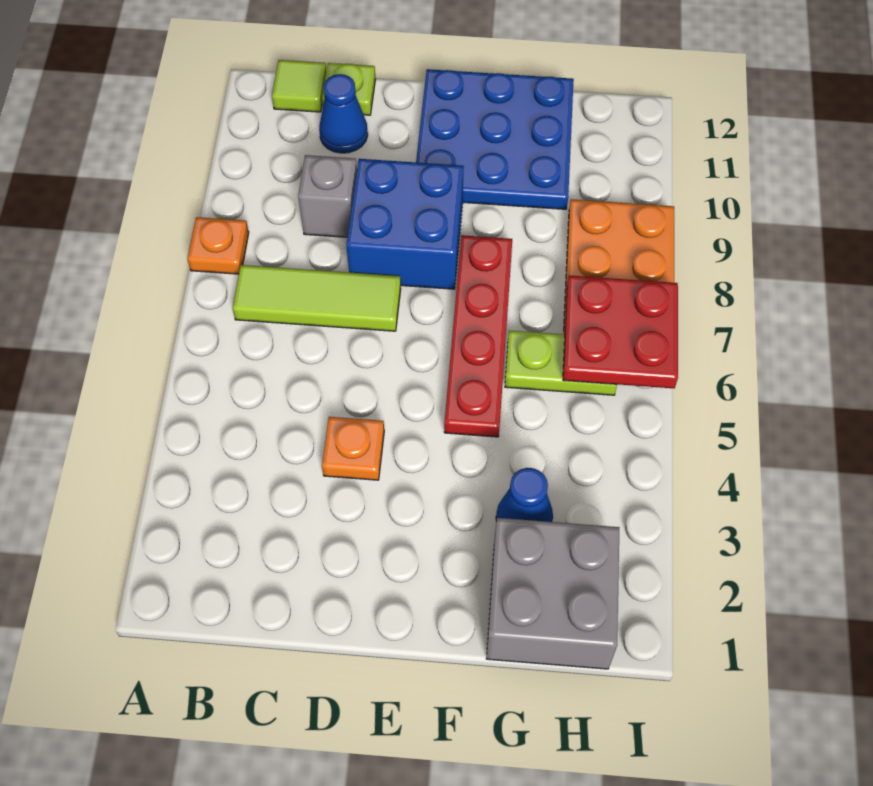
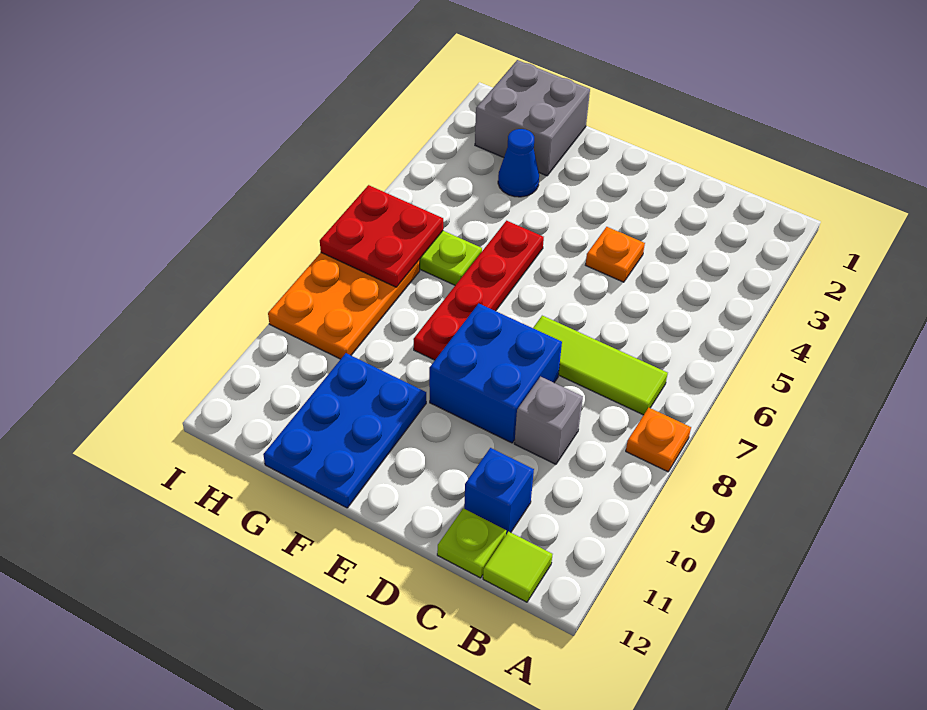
blue cone C11 level 1 -> blue brick C11 level 1
blue plate E10:G12 level 1 -> blue plate F10:G12 level 1

